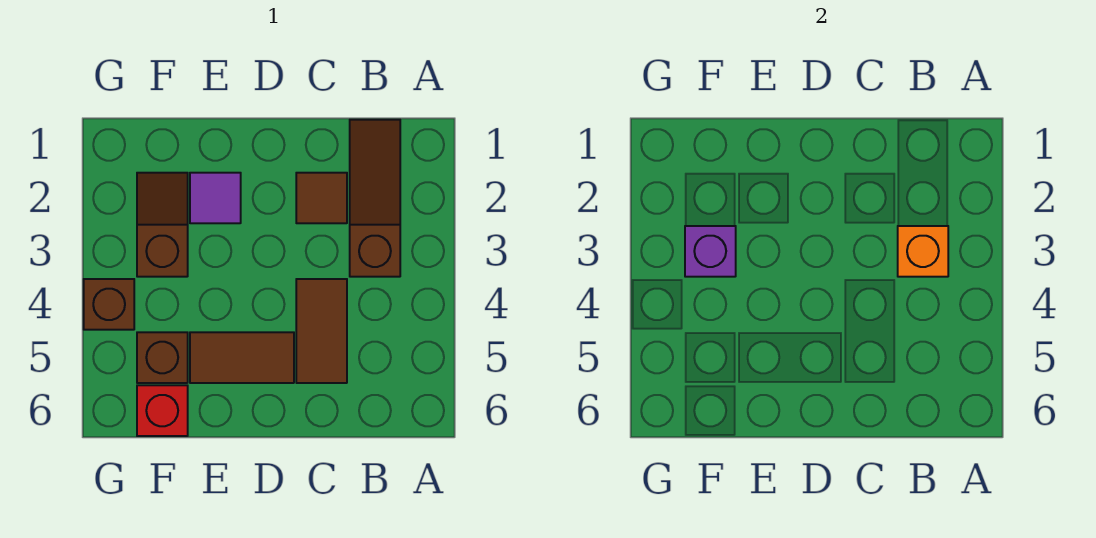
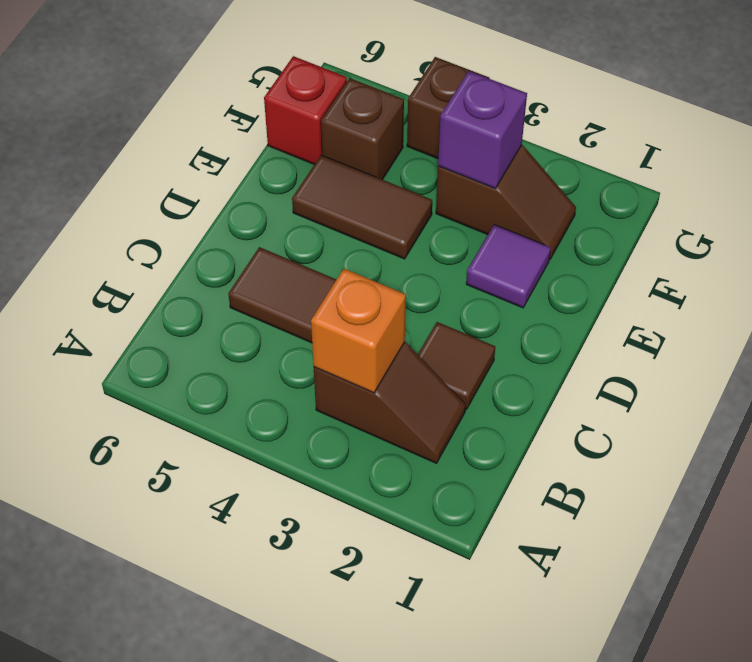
brown slope B1:B3 level 1 top 3 -> brown slope B2:B3 level 1 top 3
brown tile D5:E5 level 1 -> brown tile E4:E5 level 1

